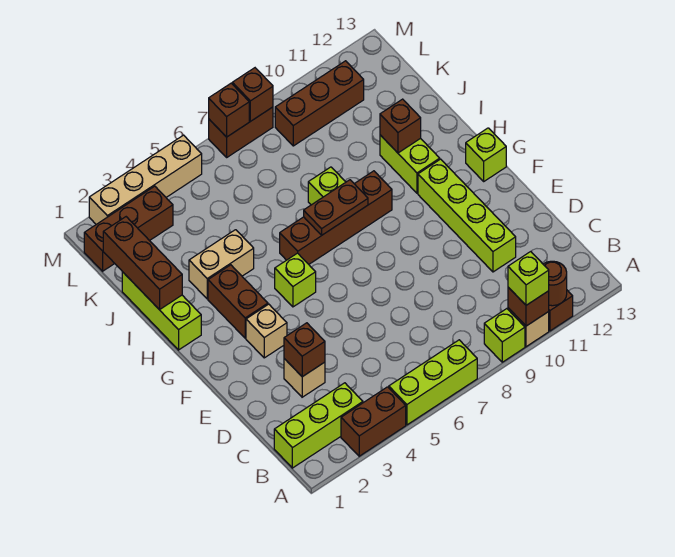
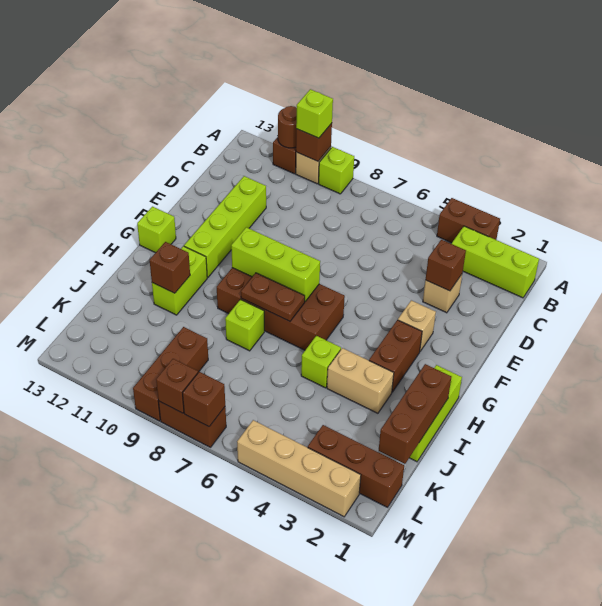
lime brick A5:A7 level 1 -> lime brick G7:G9 level 2
lime brick G5 level 1 -> lime brick I5 level 1
brown brick H6:H9 level 1 -> brown brick G6:H9 level 1
brown brick L9:L11 level 1 -> brown brick K9:M9 level 1

